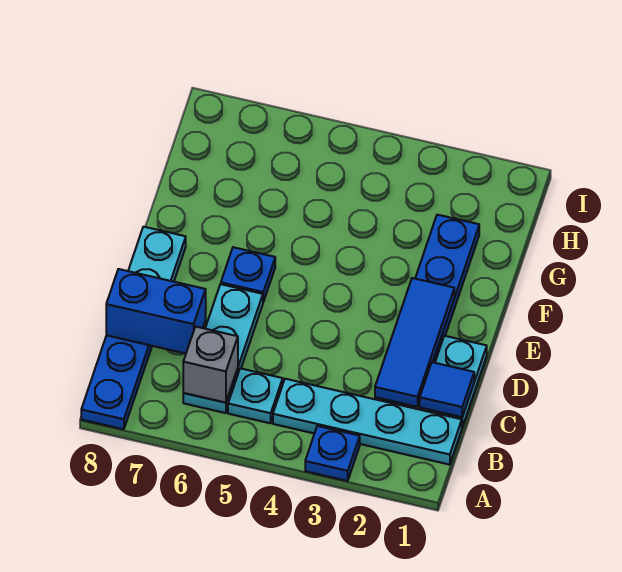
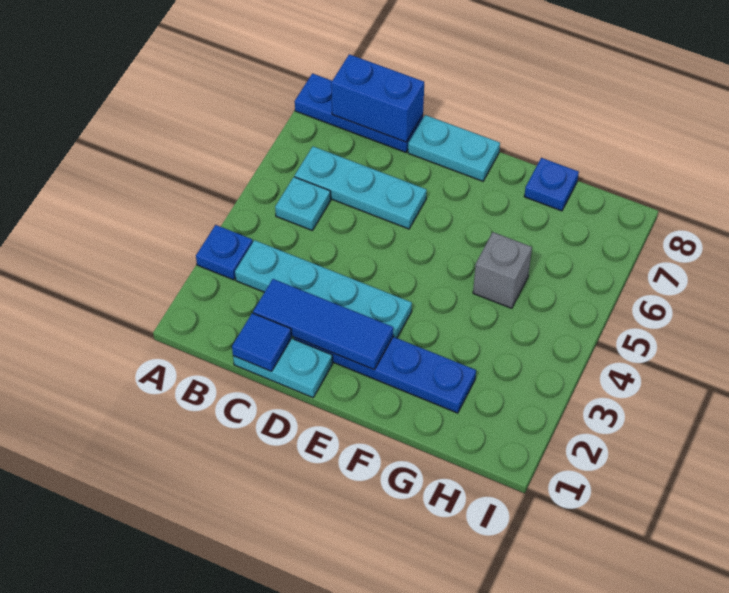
cyan plate B1:B4 level 1 -> cyan plate B3:E3 level 1
grey brick B6 level 2 -> grey brick G5 level 1
blue brick C7:C8 level 2 -> blue brick B8:C8 level 2
blue plate E6 level 1 -> blue plate G8 level 1

